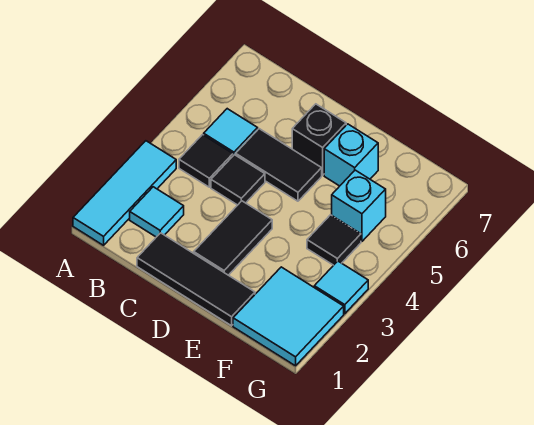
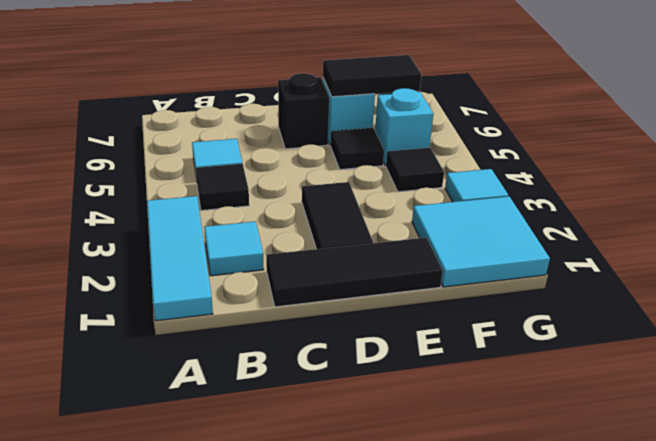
black tile C4 level 1 -> black tile E5 level 1
black tile C5:D5 level 1 -> black tile E6:F6 level 2

